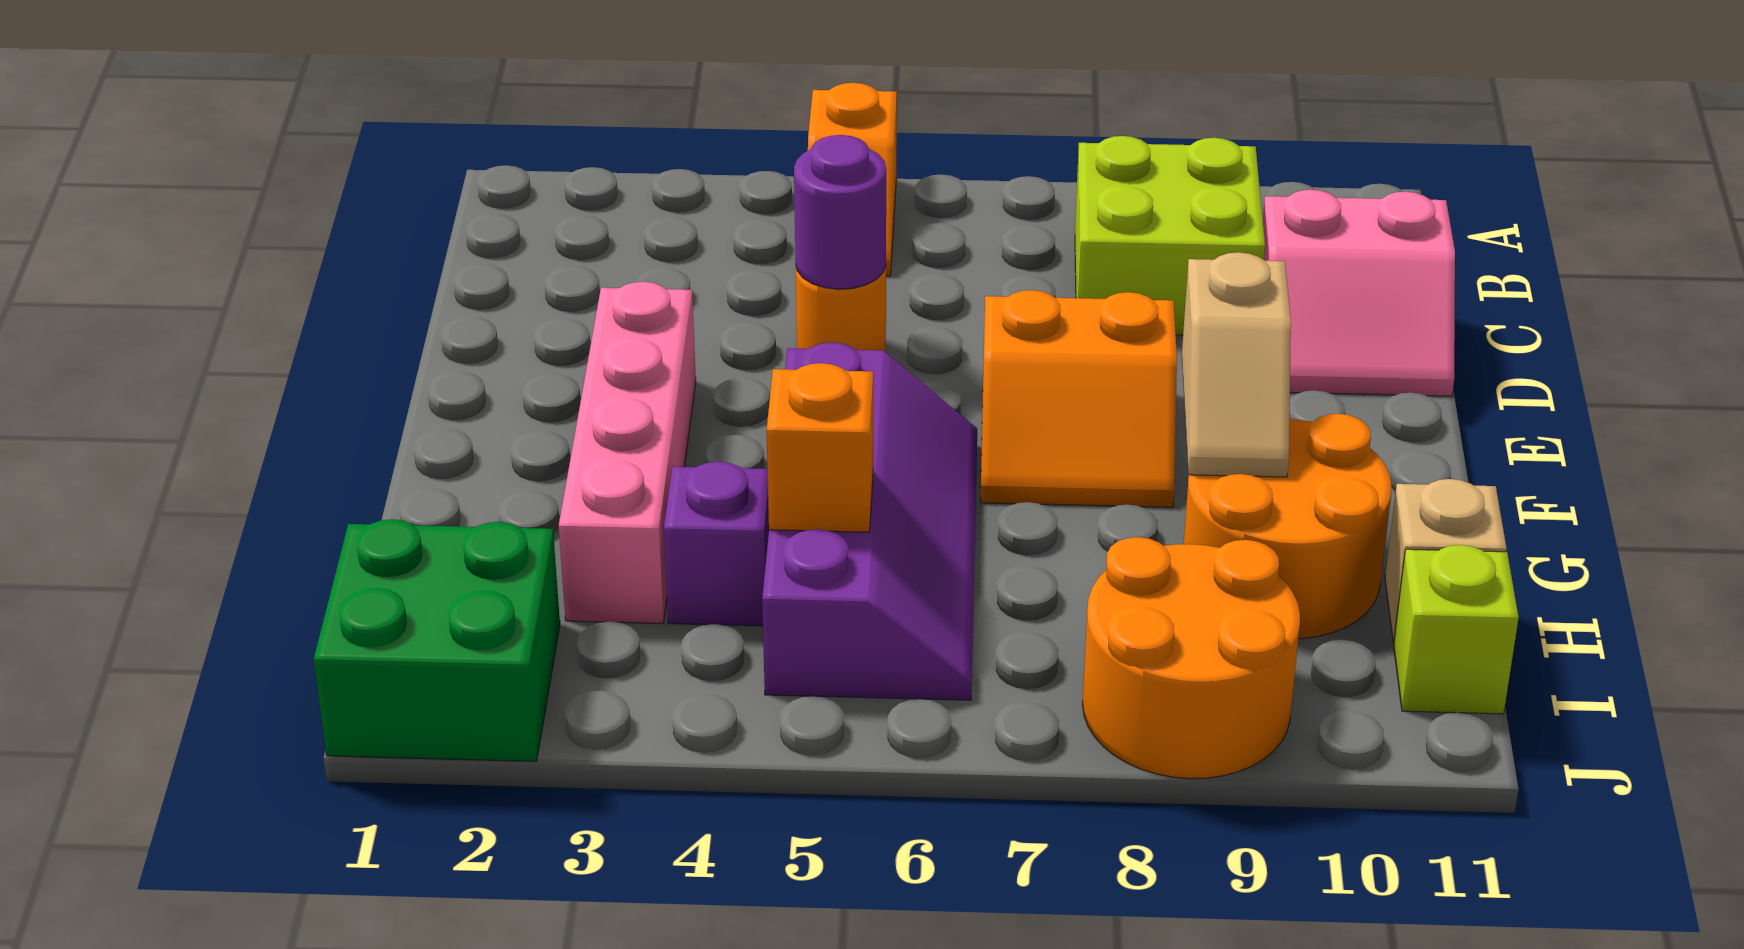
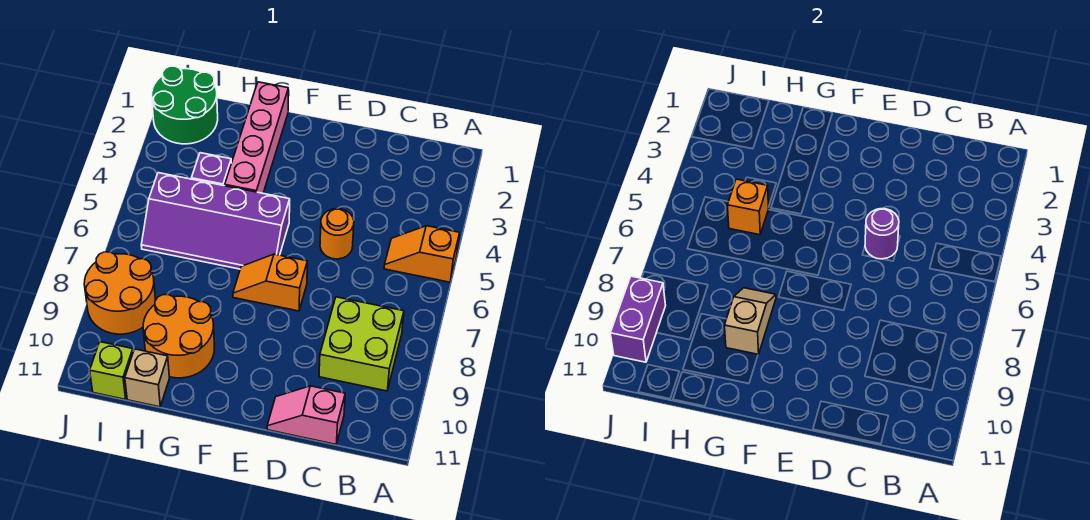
pink slope C10:D11 level 1 top C -> pink slope C11:D11 level 1 top C
pink brick E3:H3 level 1 -> pink brick G1:G4 level 1
orange slope E7:F8 level 1 top E -> orange slope E7:F7 level 1 top E
tan slope F9:G9 level 2 top F -> tan slope G8:G9 level 2 top 9
green brick I1:J2 level 1 -> green round brick I1:J2 level 1
none -> purple brick J9:J10 level 2

